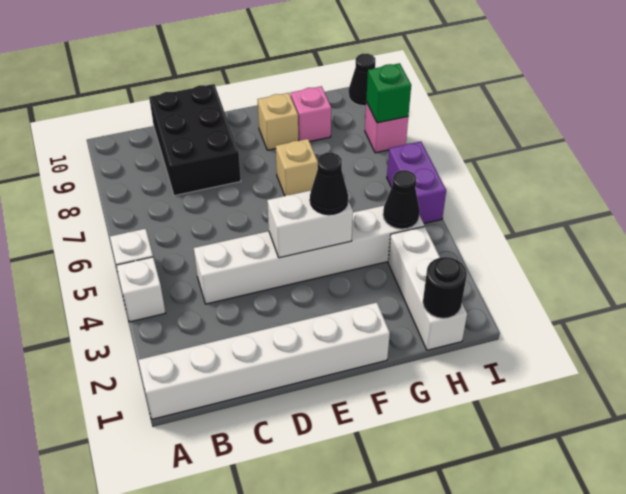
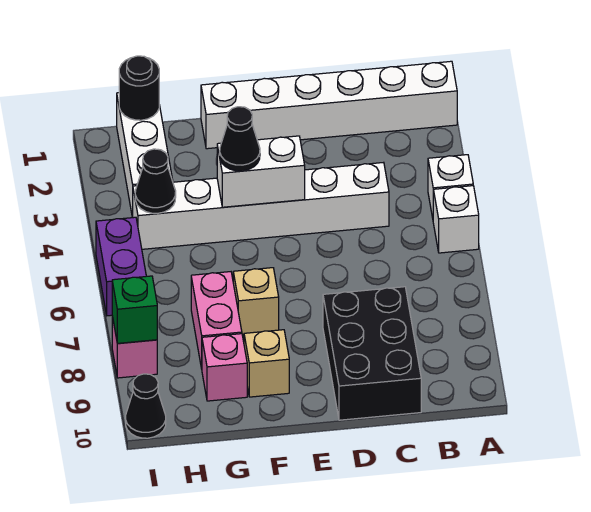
none -> pink brick G7:G8 level 1

